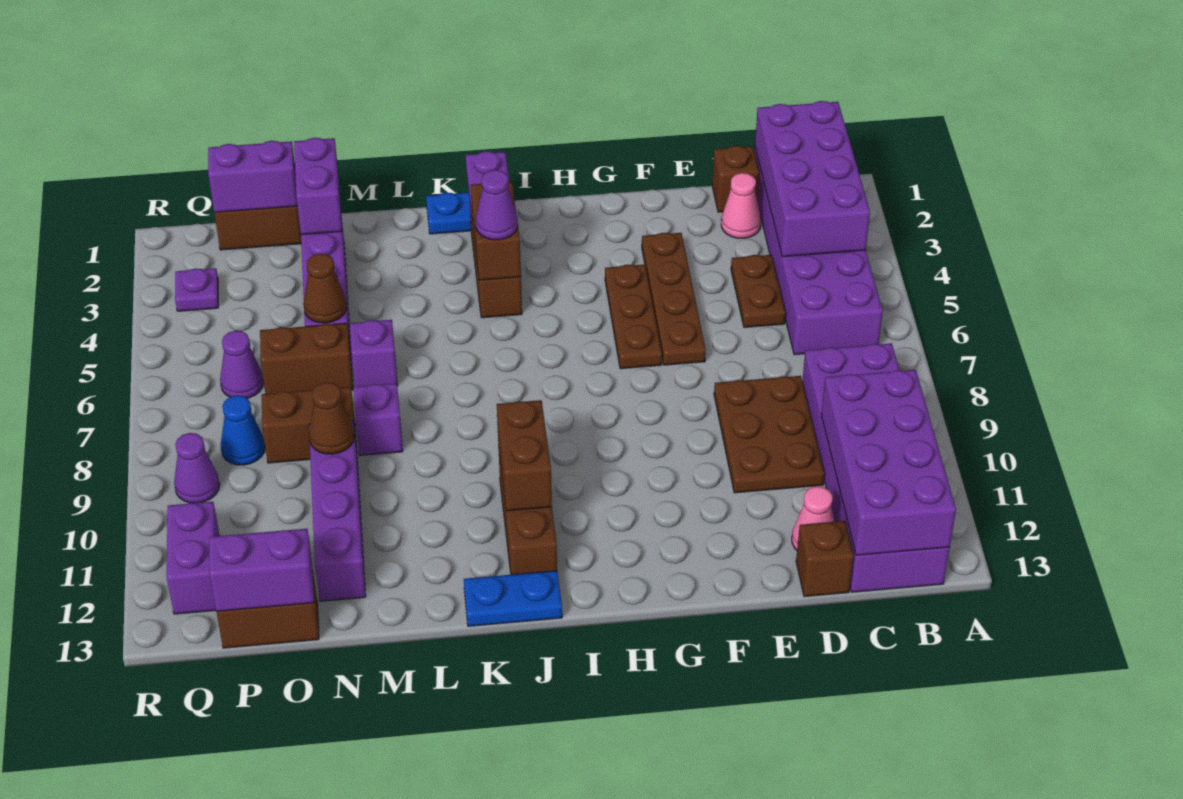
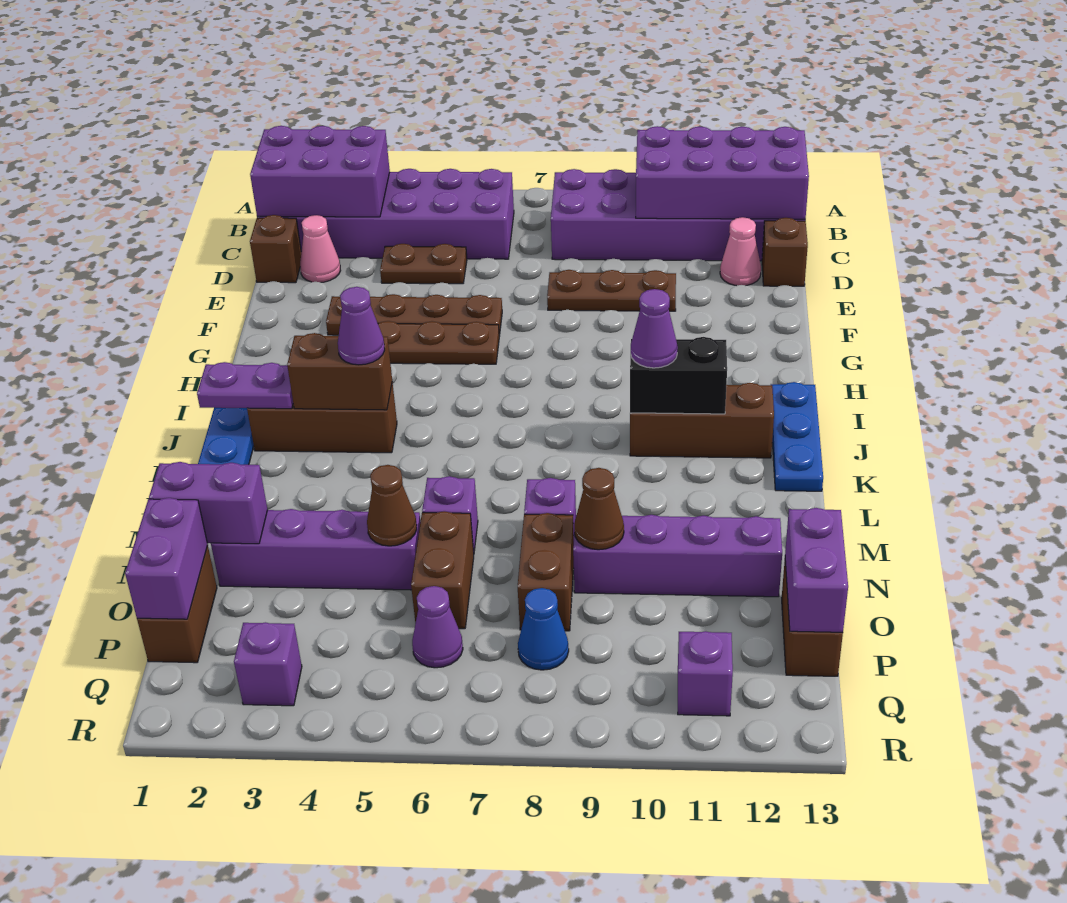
purple brick B1:C4 level 2 -> purple brick B1:C3 level 2
brown plate D8:E10 level 1 -> brown plate E8:E10 level 1
brown brick J10:J11 level 2 -> black brick J10:J11 level 2
blue plate J13:K13 level 1 -> blue plate I13:K13 level 1
purple plate Q3 level 1 -> purple brick Q3 level 1
purple cone Q9 level 1 -> purple cone J10 level 3
purple brick Q11:Q12 level 1 -> purple brick Q11 level 1

